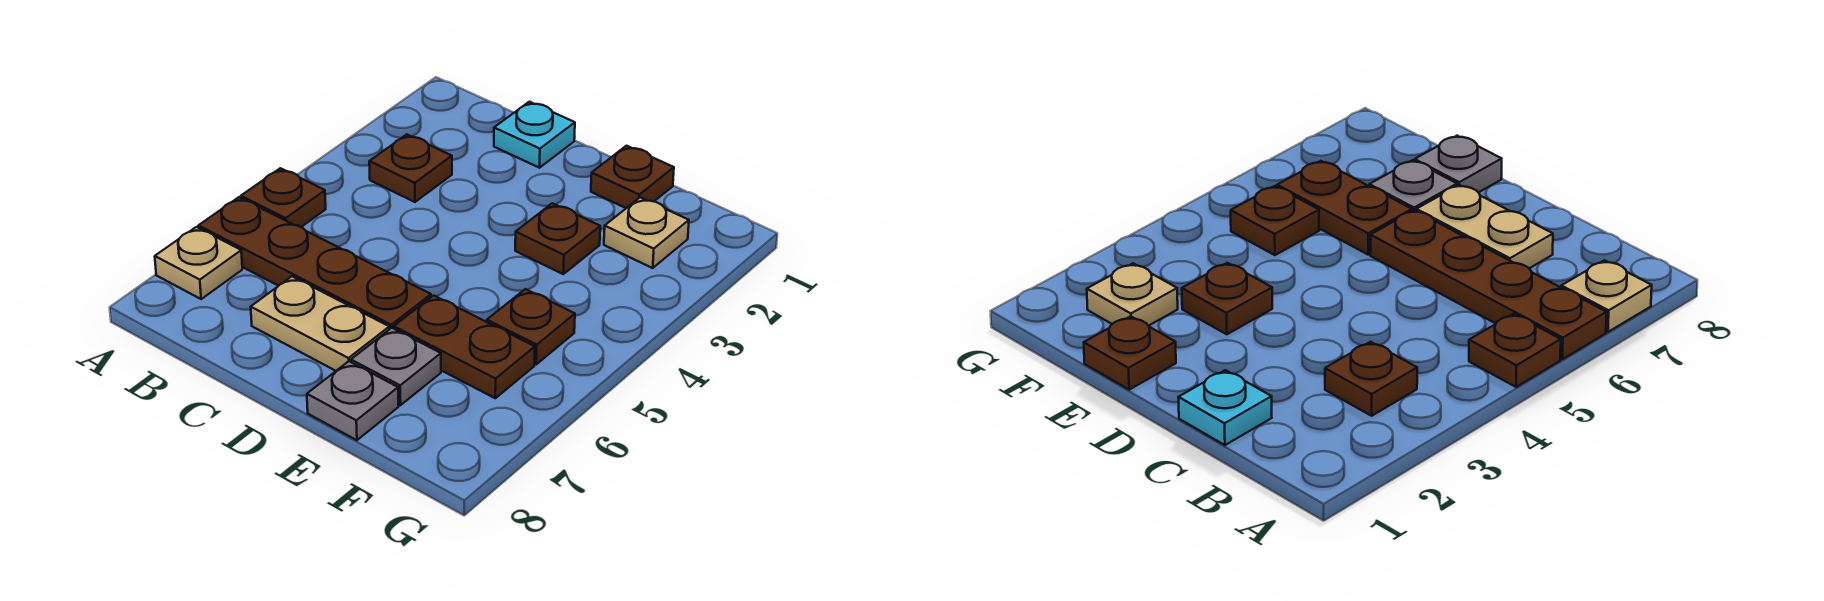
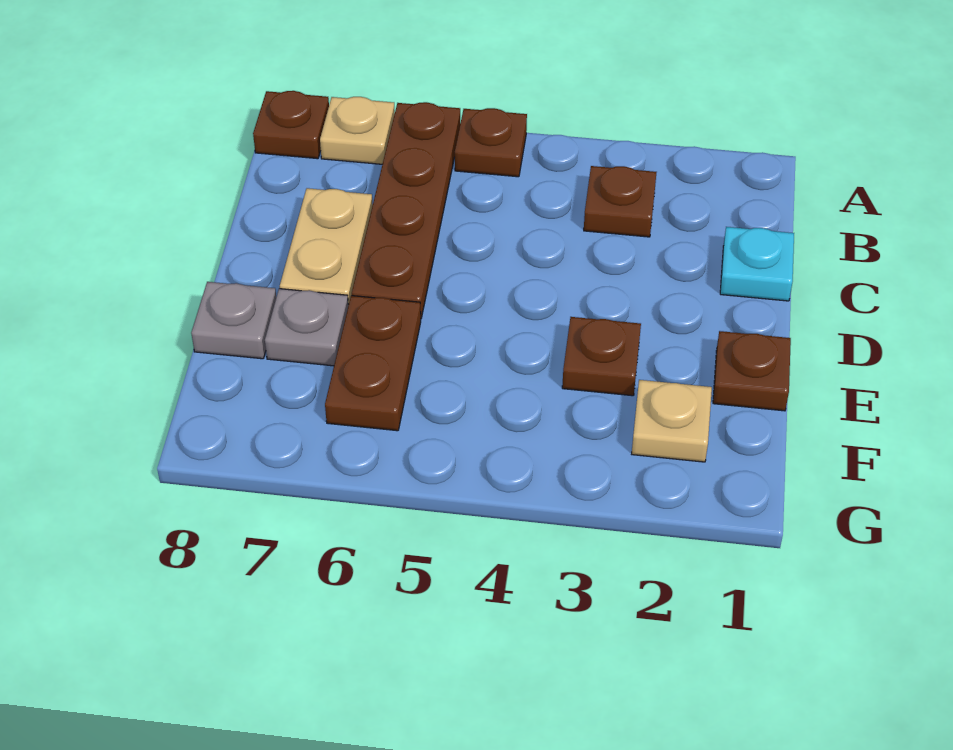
brown plate F5 level 1 -> brown plate A8 level 1

